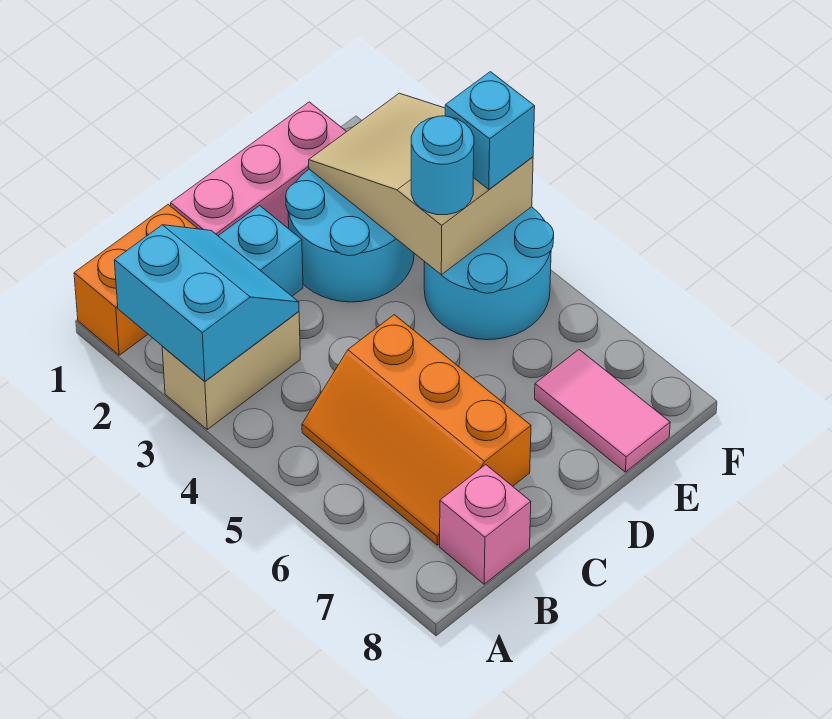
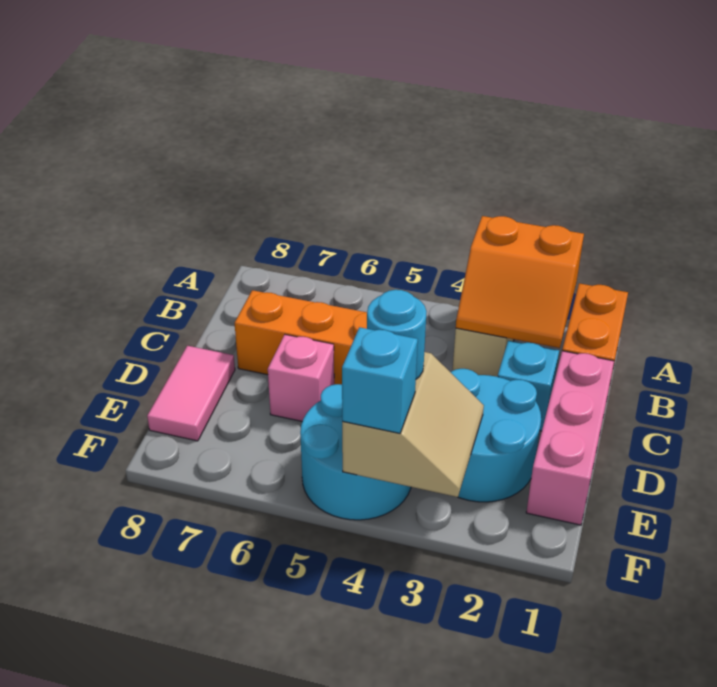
cyan slope A2:B3 level 2 top A -> orange slope A2:B3 level 2 top A
pink brick B8 level 1 -> pink brick D6 level 1
tan slope E2:F4 level 2 top 4 -> tan slope E3:F4 level 2 top 4
pink tile E7:E8 level 1 -> pink tile D8:E8 level 1

